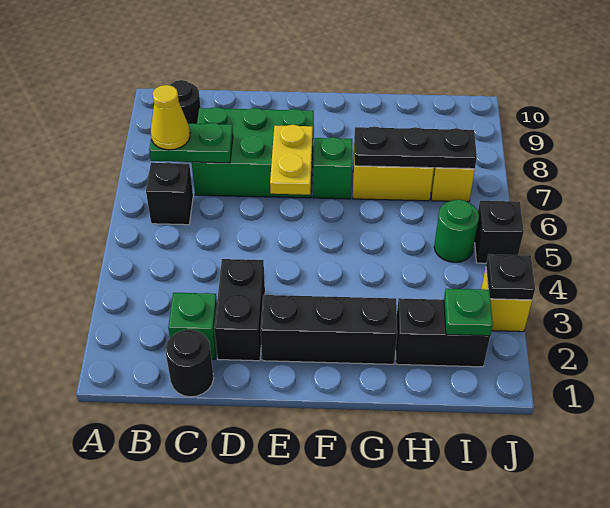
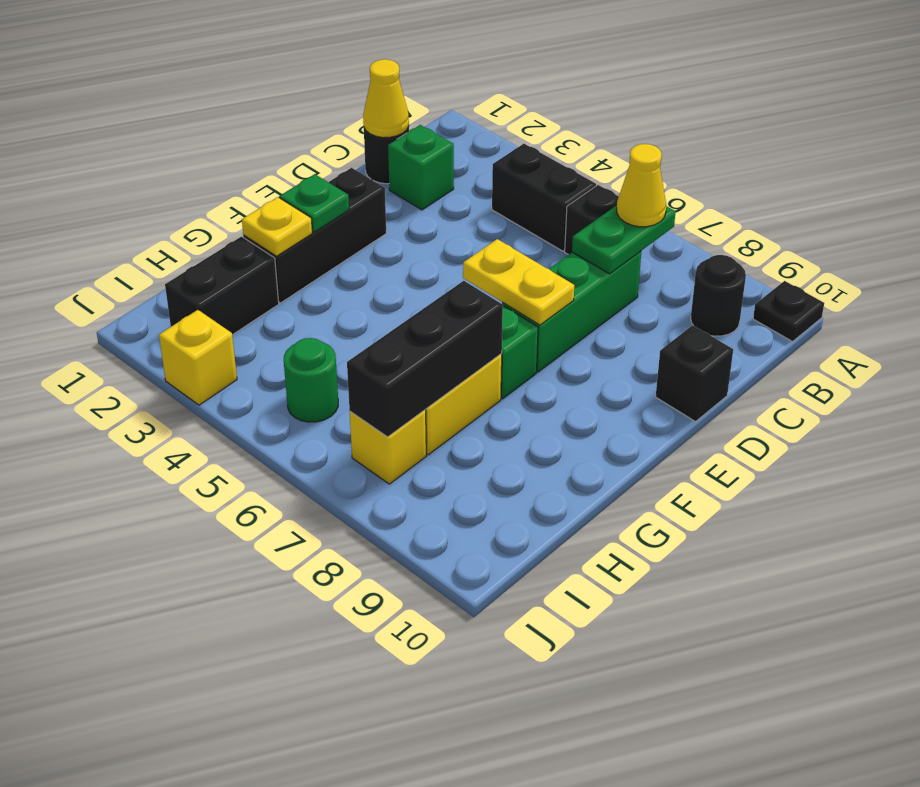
none -> yellow cone C1 level 2
green brick C7:E8 level 1 -> green brick C7:E7 level 1
black brick D2:D3 level 1 -> black brick B4:B5 level 1
none -> yellow plate G2 level 2
black plate G7:I7 level 2 -> black brick G7:I7 level 2
green plate I2 level 2 -> green plate F2 level 2
black plate J3 level 2 -> black plate A10 level 1
black brick J5 level 1 -> black brick D10 level 1

